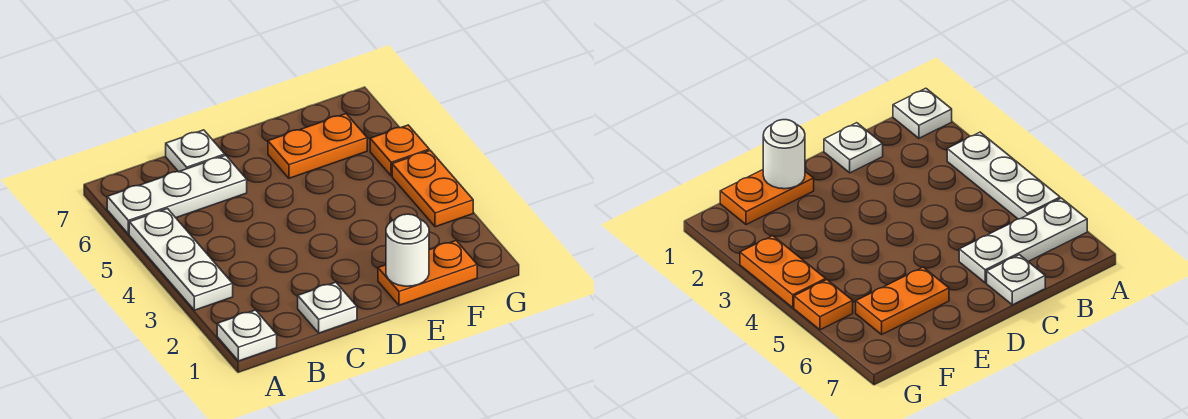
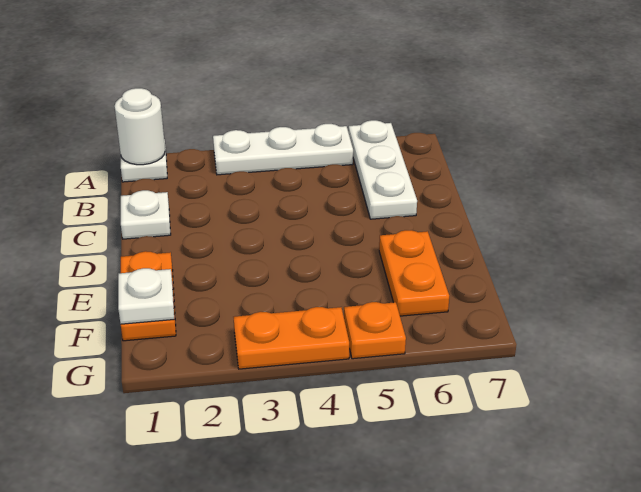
white plate C7 level 1 -> white plate F1 level 2
white round brick E1 level 2 -> white round brick A1 level 2

